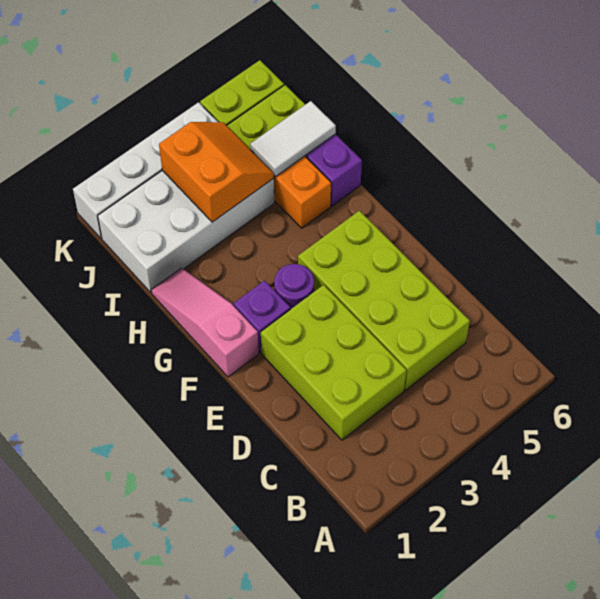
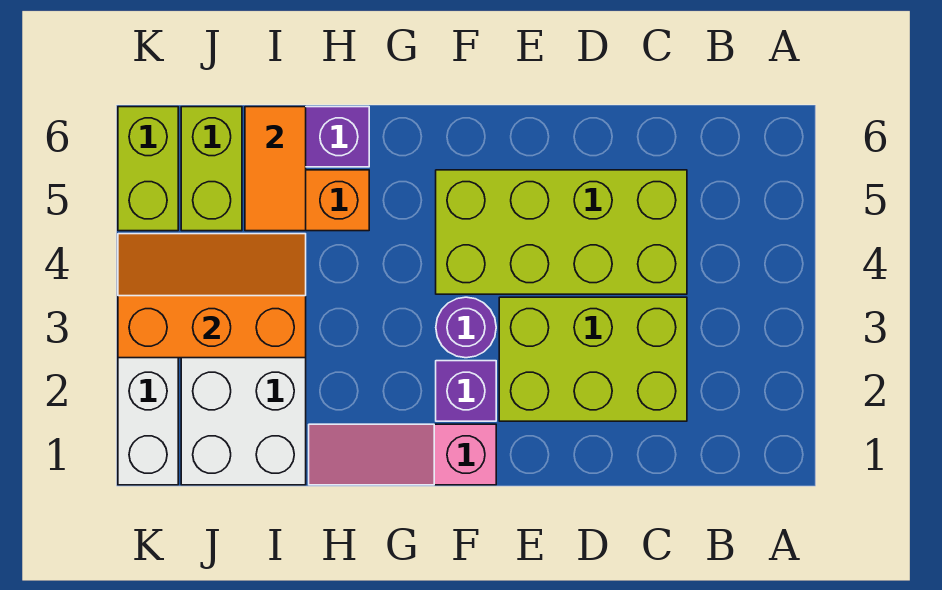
orange slope I3:J4 level 2 top 3 -> orange slope I3:K4 level 2 top 3
white tile I5:I6 level 2 -> orange tile I5:I6 level 2

